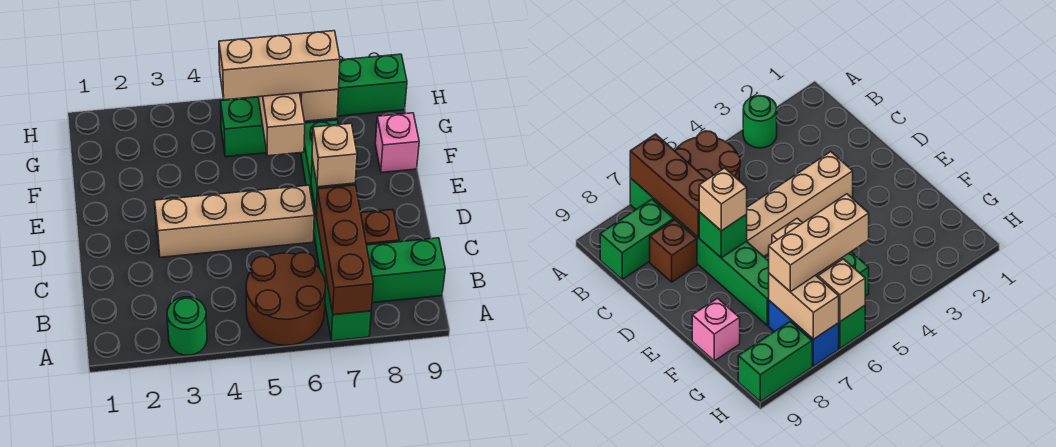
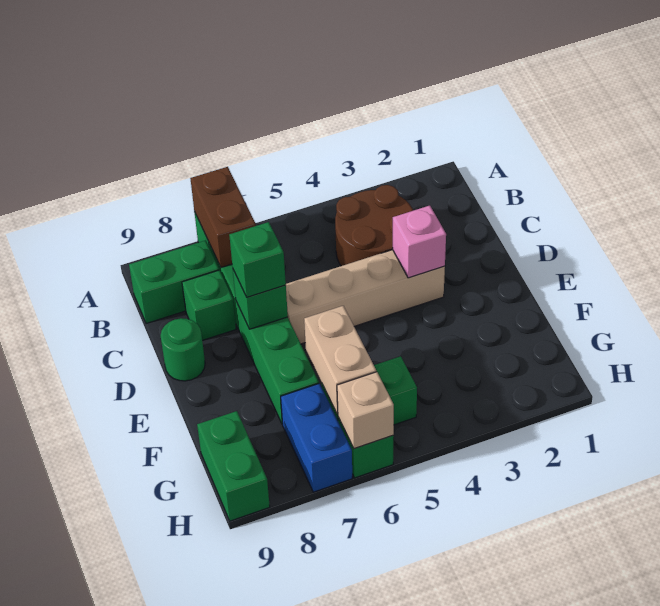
green round brick A3 level 1 -> green round brick D9 level 1
brown round brick A5:B6 level 1 -> brown round brick B3:C4 level 1
brown brick A7:C7 level 2 -> brown brick A7:B7 level 2
brown brick C8 level 1 -> green brick C8 level 1
tan brick D7 level 3 -> green brick D7 level 3
pink brick F9 level 1 -> pink brick D3 level 2
tan brick G5:G7 level 3 -> none
tan brick G7:H7 level 2 -> none
green brick H8:H9 level 1 -> green brick G9:H9 level 1

